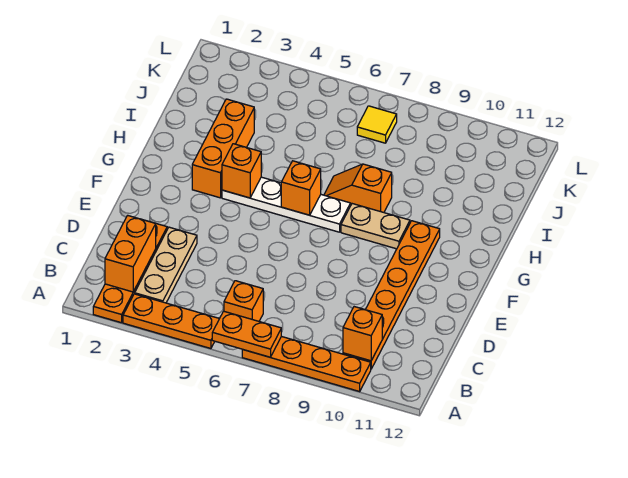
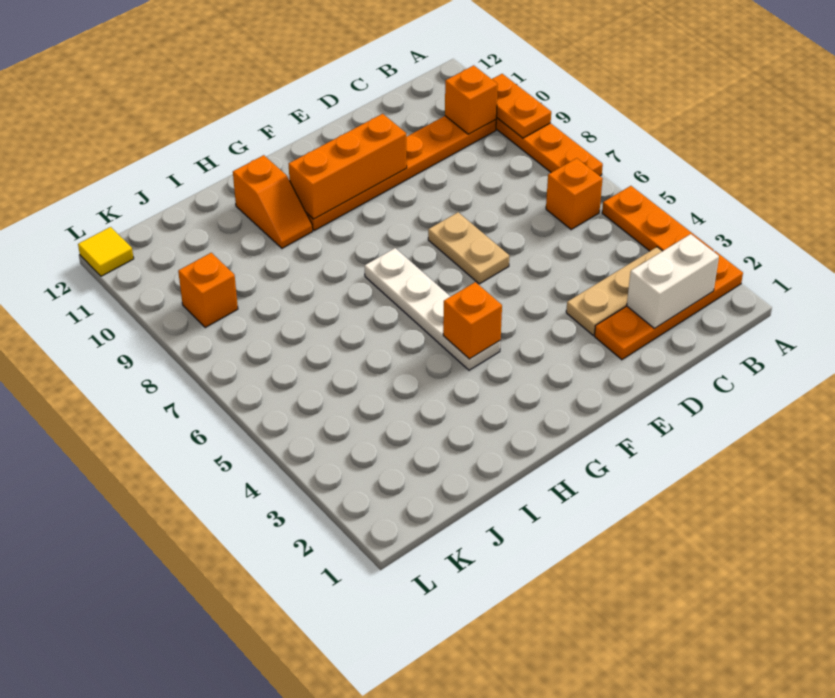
orange plate A6:A7 level 2 -> orange plate A9:A10 level 2
orange brick B2:C2 level 2 -> white brick B2:C2 level 2
orange brick G3:I3 level 1 -> orange brick E10:G10 level 2
orange brick G6 level 2 -> orange brick K9 level 1
tan plate G8:G9 level 1 -> tan plate E6:E7 level 1
orange slope H7:H8 level 1 top 8 -> orange slope H10:H11 level 1 top 11
yellow tile K7 level 1 -> yellow tile L12 level 1

